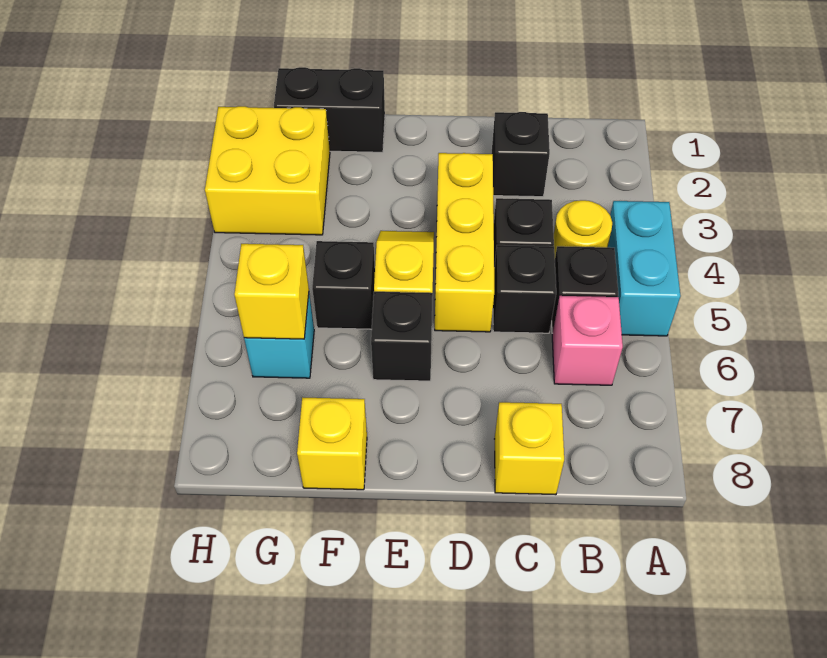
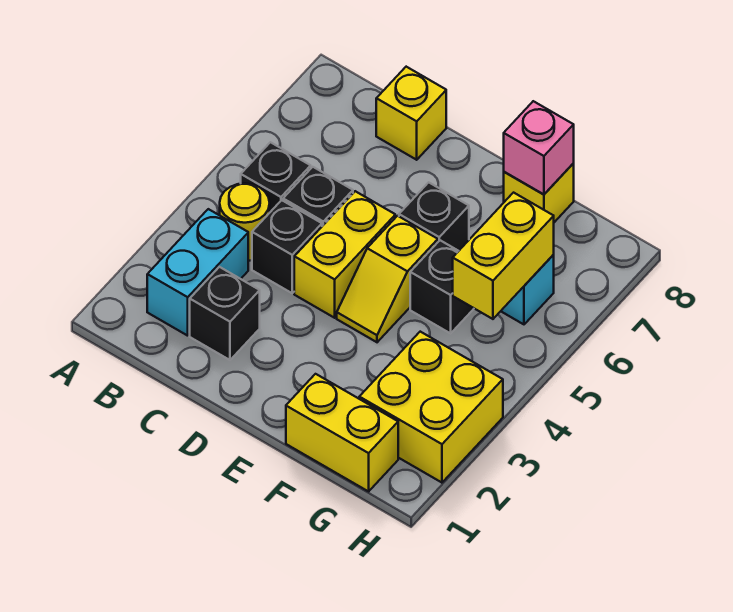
cyan brick A4:A5 level 1 -> cyan brick B2:B3 level 1
pink brick B6 level 1 -> pink brick F8 level 2
yellow brick D3:D5 level 1 -> yellow brick D4:D5 level 1
black brick F1:G1 level 1 -> yellow brick F1:G1 level 1
yellow brick G6 level 2 -> yellow brick G5:G6 level 2

